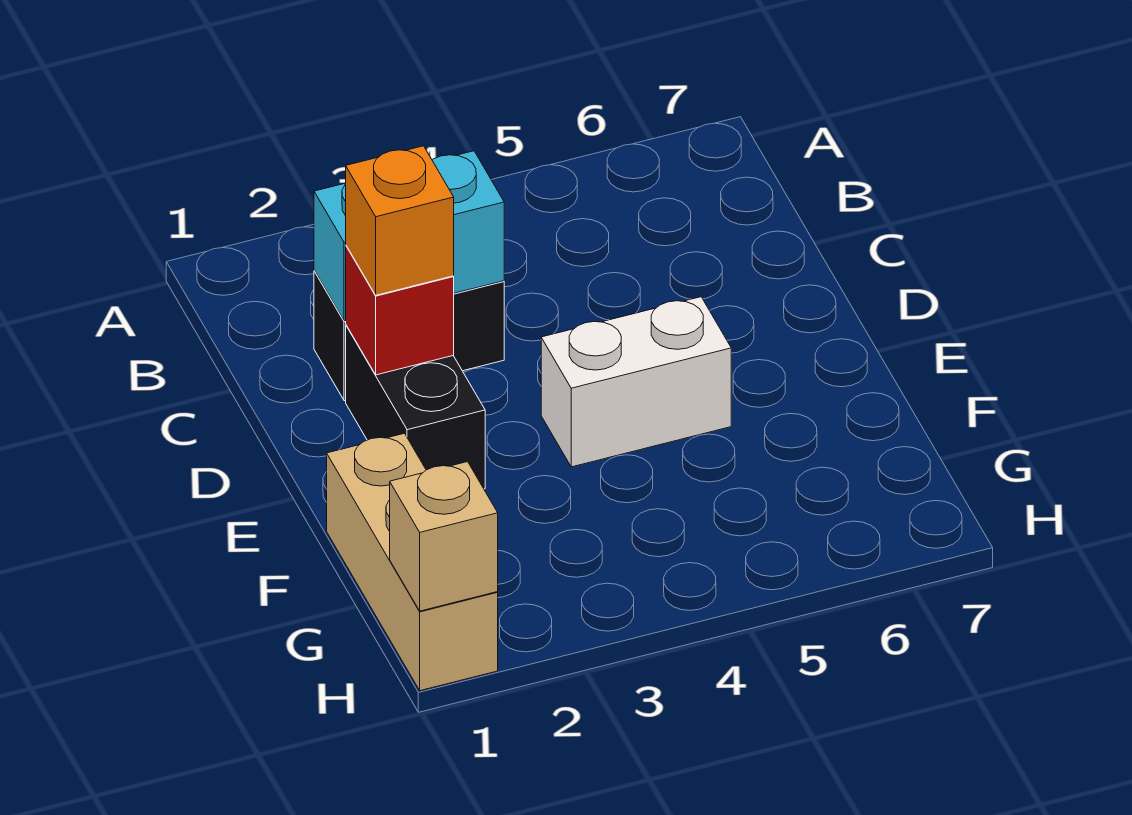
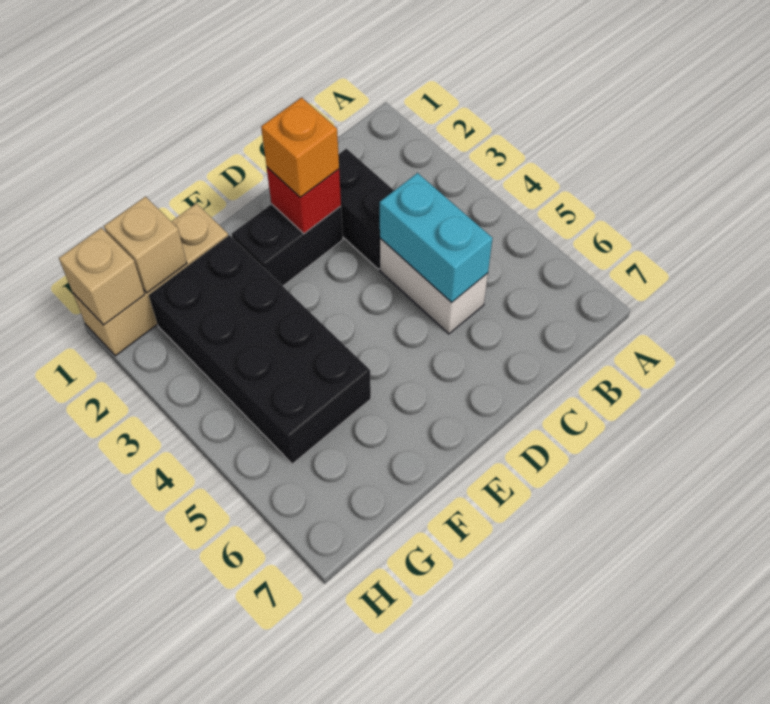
cyan brick C2:C3 level 2 -> cyan brick C4:C5 level 2
white brick E4:E5 level 1 -> white brick C4:C5 level 1
none -> black brick F2:G5 level 1
none -> tan brick G1 level 2

